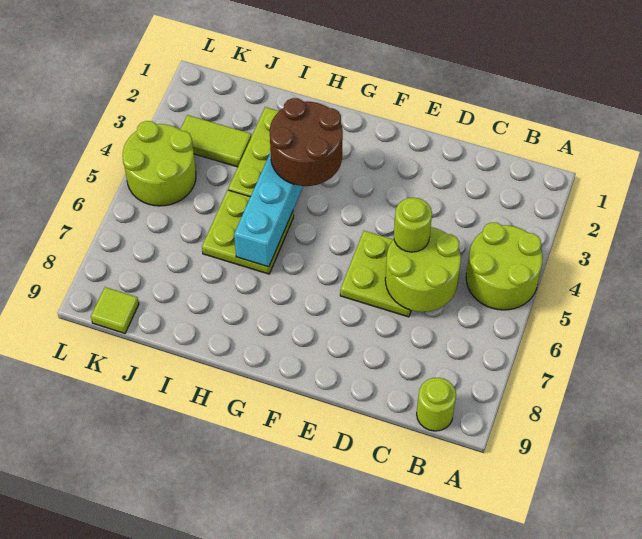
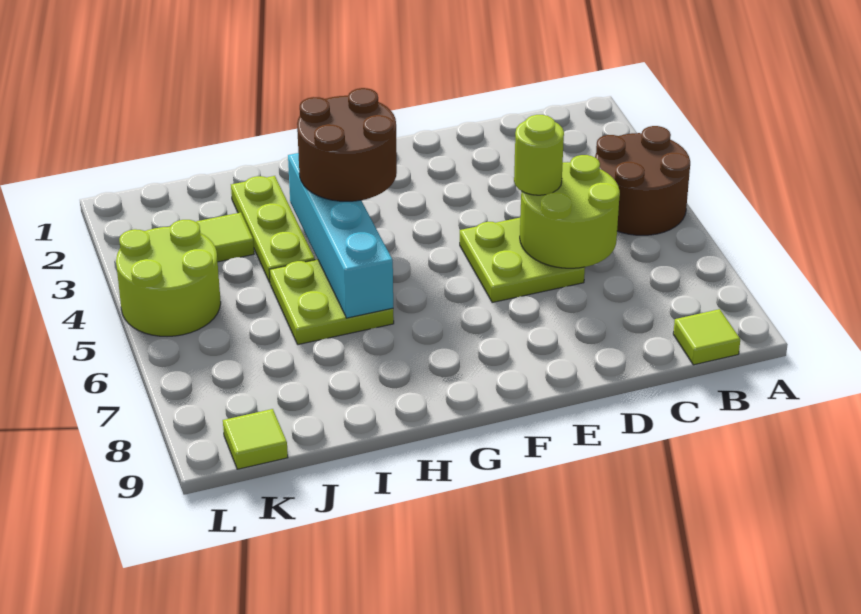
lime round brick A4:B5 level 1 -> brown round brick A4:B5 level 1
lime round brick B9 level 1 -> lime tile B9 level 1

